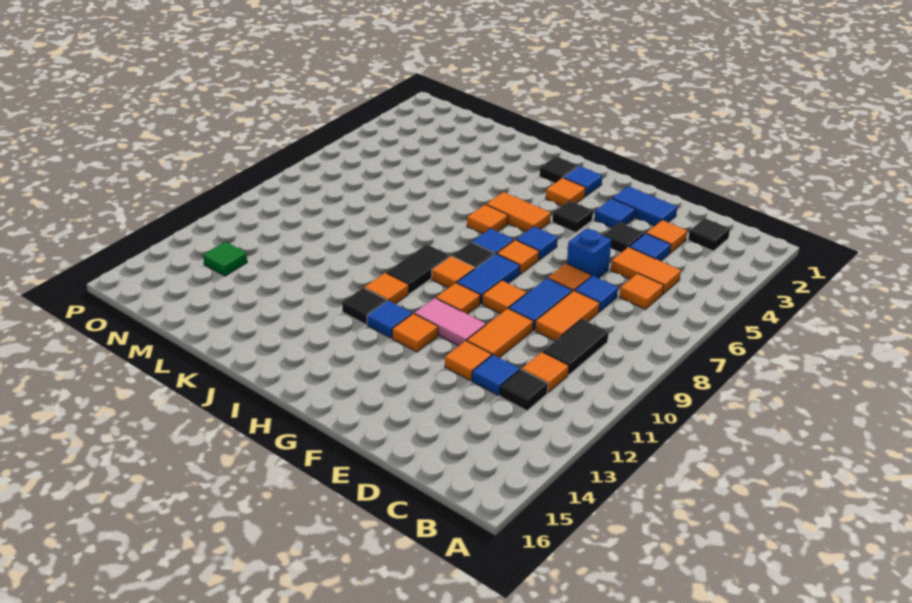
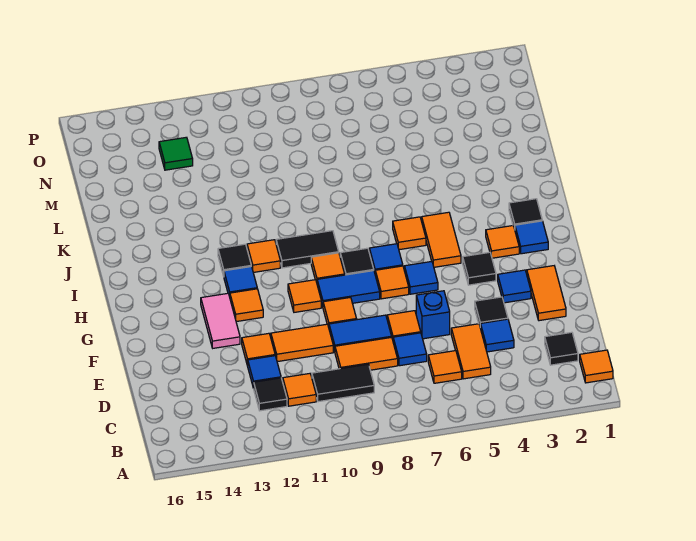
orange tile D3 level 1 -> orange tile B1 level 1
blue tile E2:F2 level 1 -> orange tile E2:F2 level 1
pink tile F11:G11 level 1 -> pink tile F13:G13 level 1

